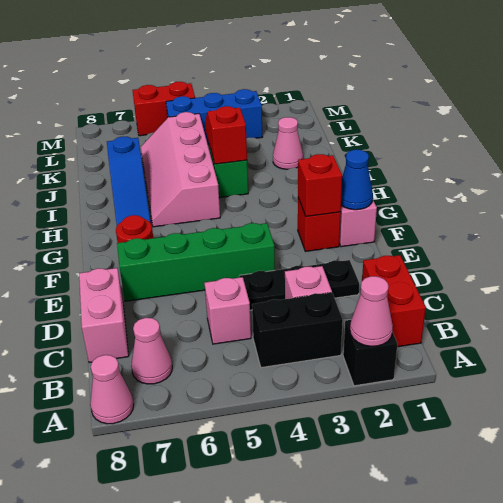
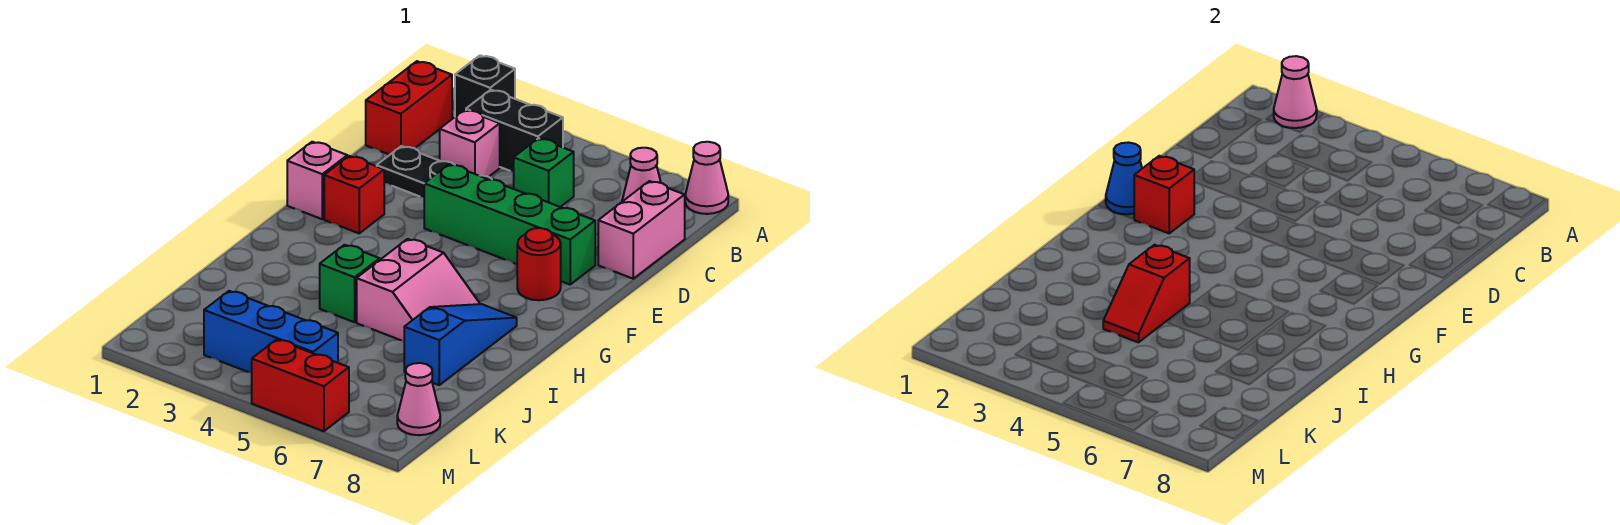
pink brick C5 level 1 -> green brick C5 level 1
pink slope H5:K6 level 1 top 5 -> pink slope H5:I6 level 1 top 5
pink cone J2 level 1 -> pink cone L8 level 1

